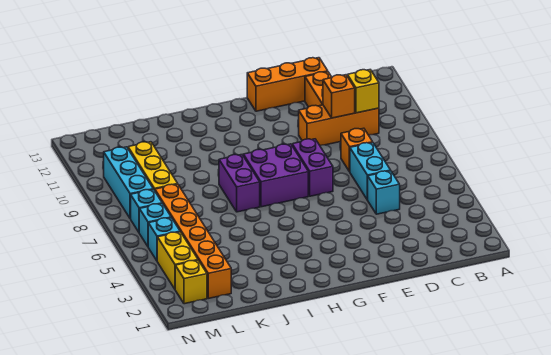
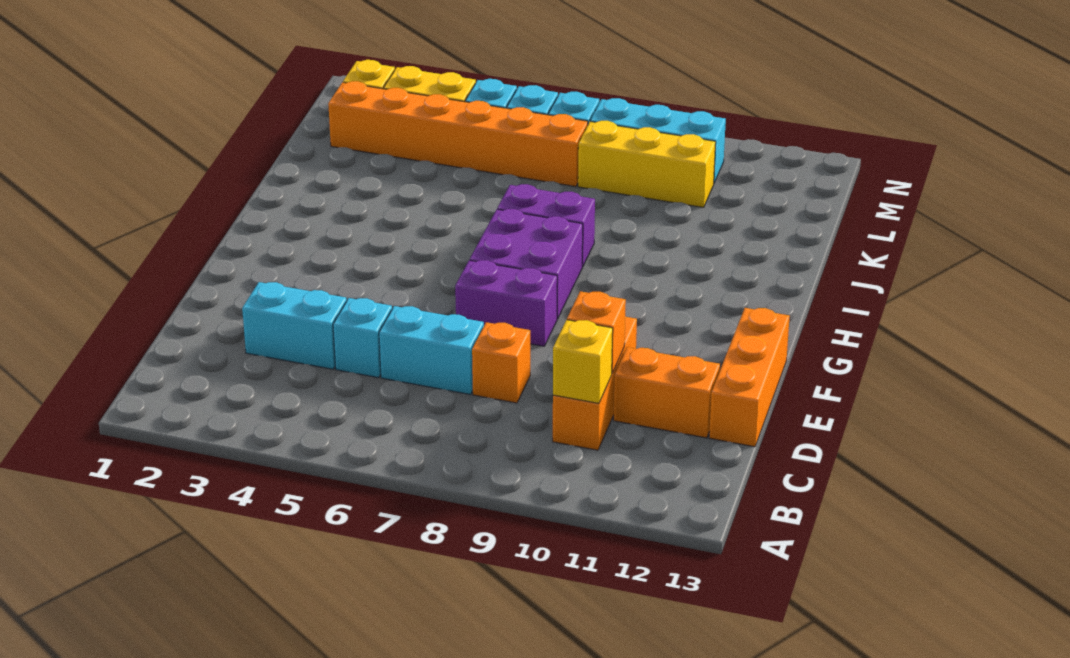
none -> cyan brick D3:D4 level 1

